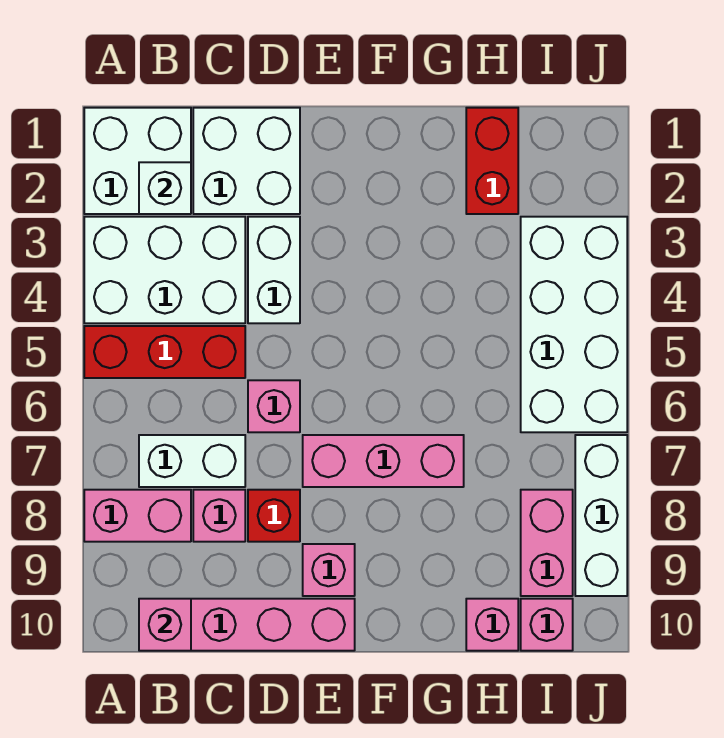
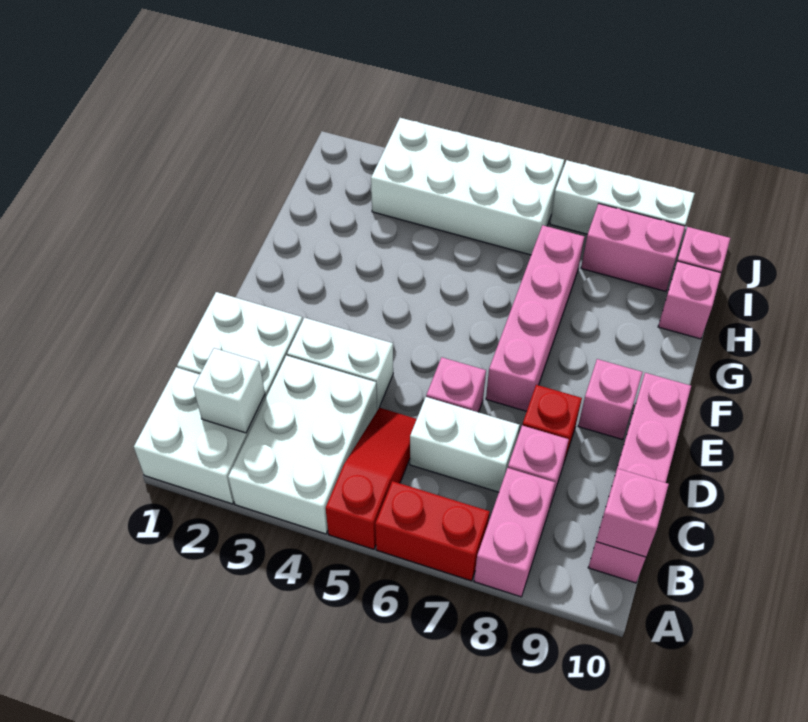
red brick A5:C5 level 1 -> red slope A5:C5 level 1 top A
white brick B7:C7 level 1 -> white brick C6:C7 level 1
pink brick E7:G7 level 1 -> pink brick E7:H7 level 1
red brick H1:H2 level 1 -> red brick A6:A7 level 1

